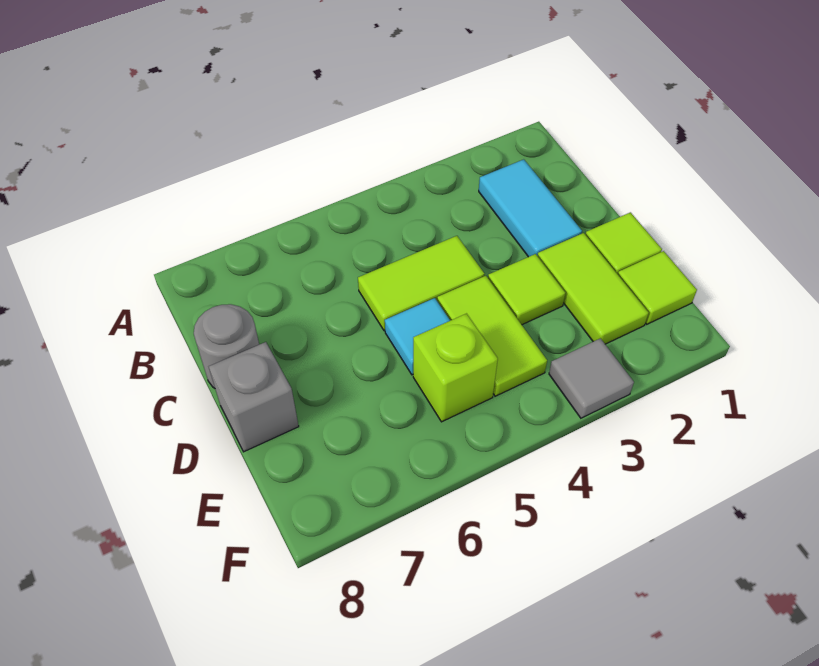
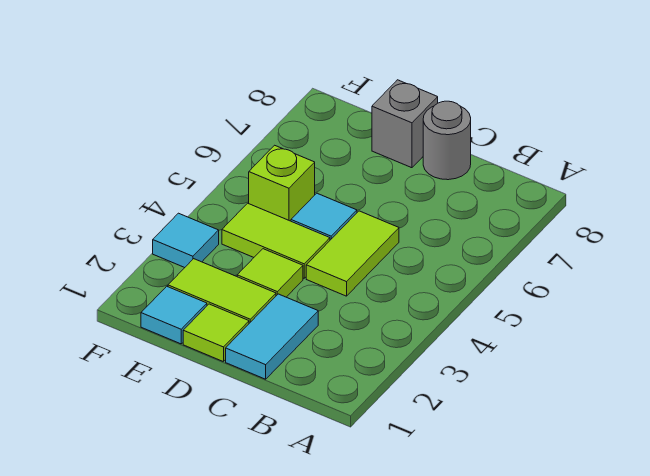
cyan tile B2:C2 level 1 -> cyan tile C1:C2 level 1
lime tile E1 level 1 -> cyan tile E1 level 1
grey tile F3 level 1 -> cyan tile F3 level 1

